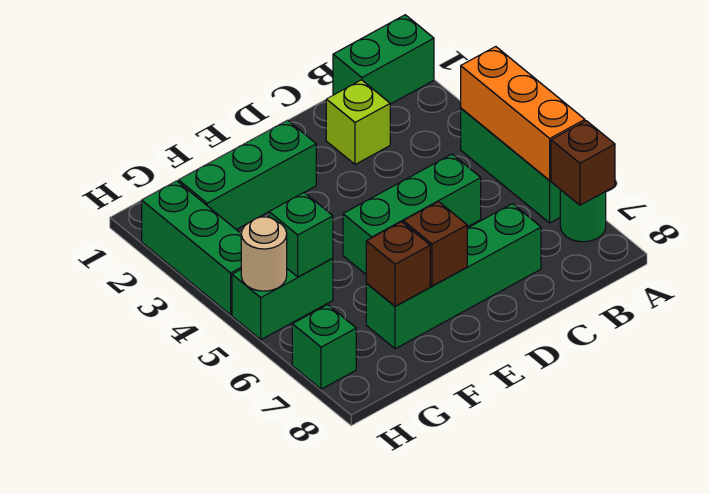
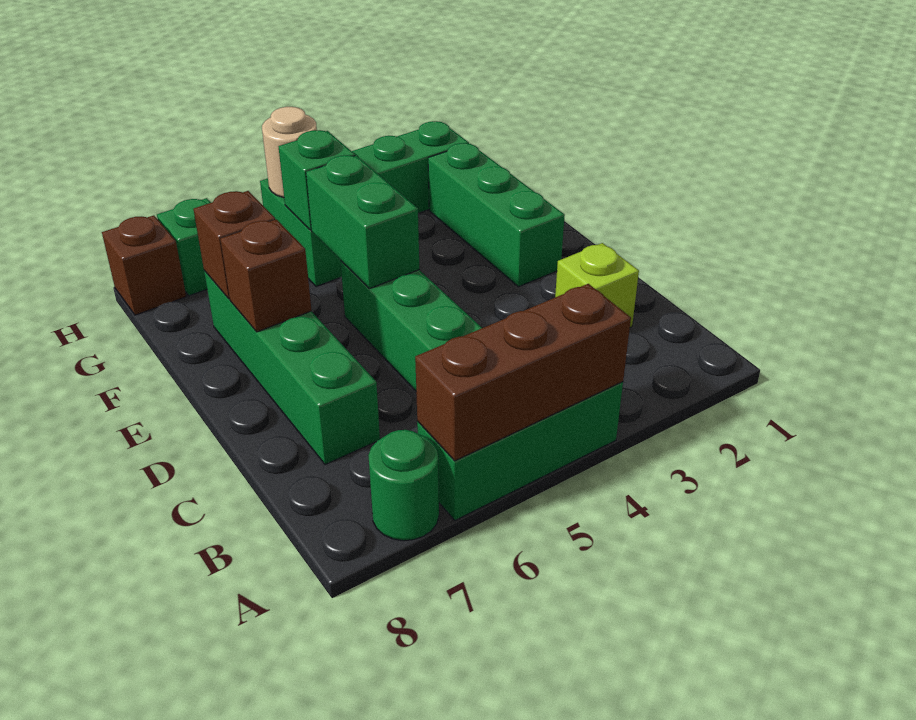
green brick A1:B1 level 1 -> green brick E5:F5 level 2
orange brick A4:A6 level 2 -> brown brick A4:A6 level 2
brown brick A7 level 2 -> brown brick H8 level 1

